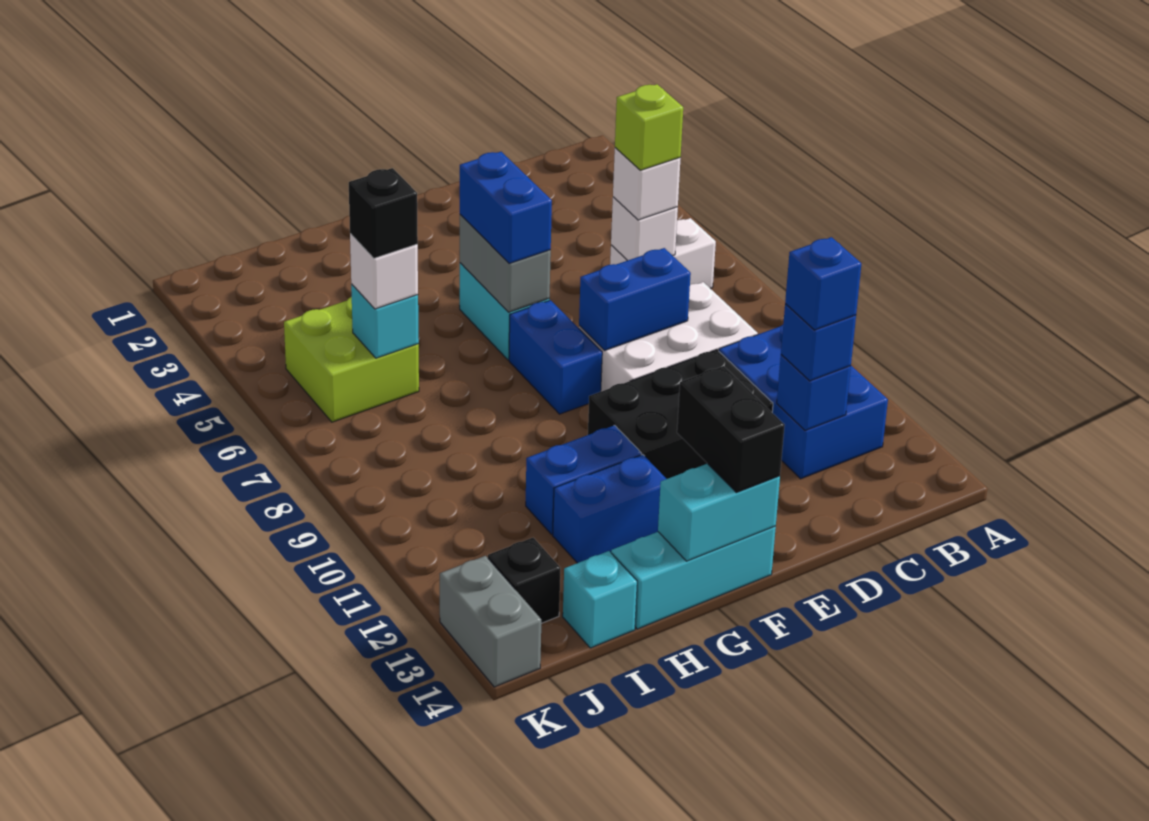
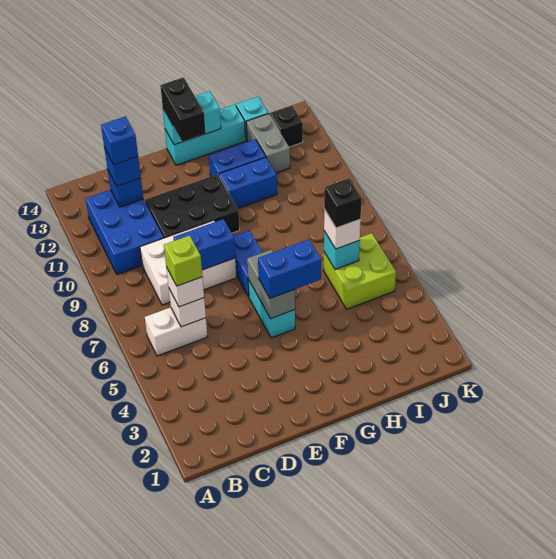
blue brick F5:F6 level 3 -> blue brick F5:G5 level 3
grey brick K13:K14 level 1 -> grey brick I12:I13 level 1

